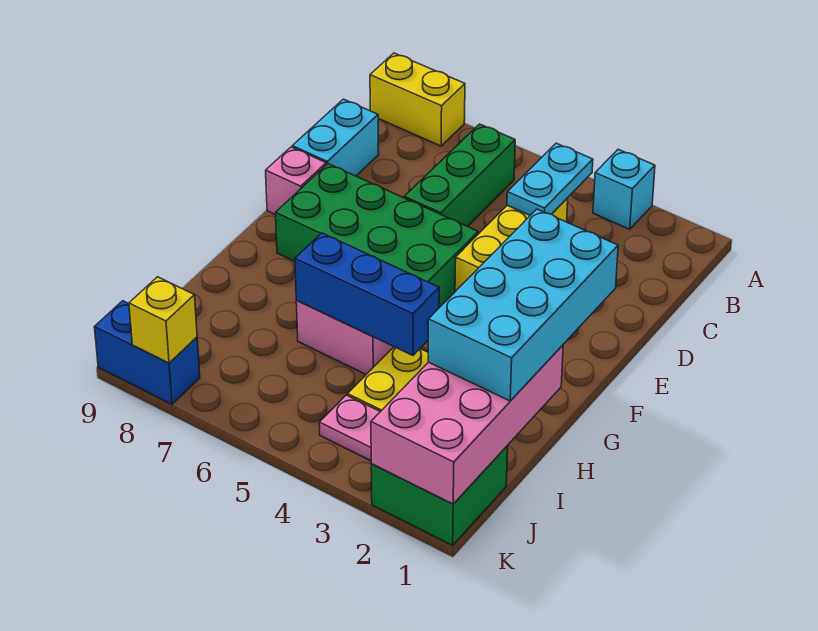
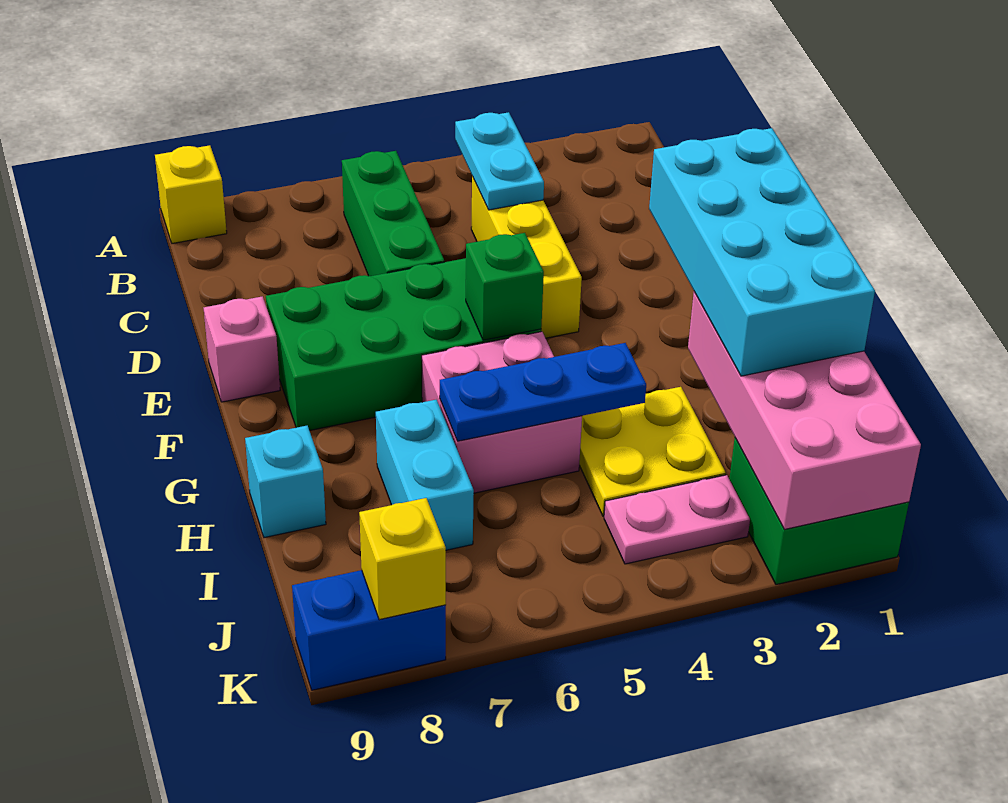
cyan brick A3 level 1 -> cyan brick H9 level 1
yellow brick A8:A9 level 1 -> yellow brick A9 level 1
cyan brick C9:D9 level 1 -> cyan brick H7:I7 level 1
none -> green brick F5 level 2
blue brick H4:H6 level 2 -> blue plate H4:H6 level 2

